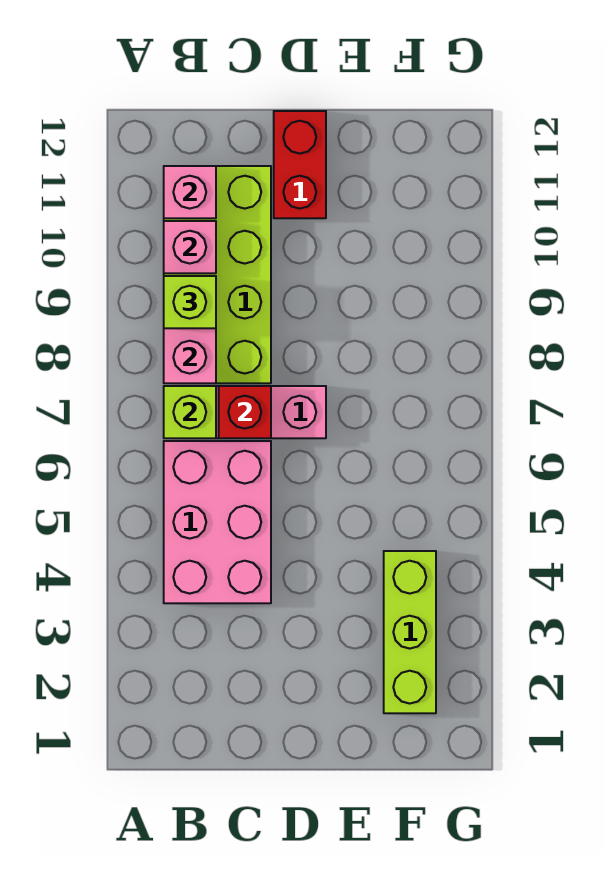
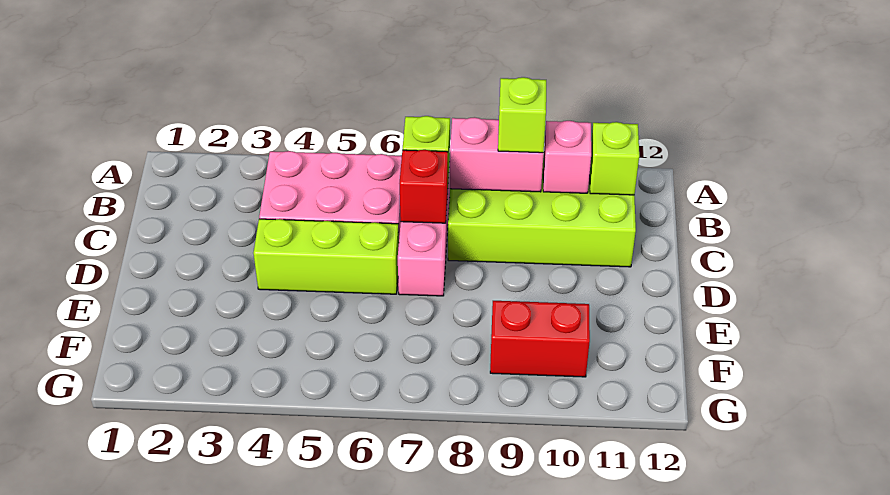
pink brick B11 level 2 -> lime brick B11 level 2
red brick D11:D12 level 1 -> red brick F9:F10 level 1
lime brick F2:F4 level 1 -> lime brick D4:D6 level 1

